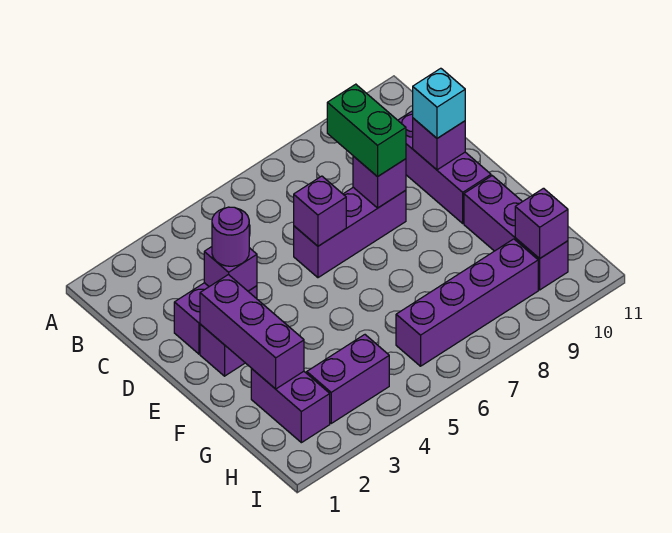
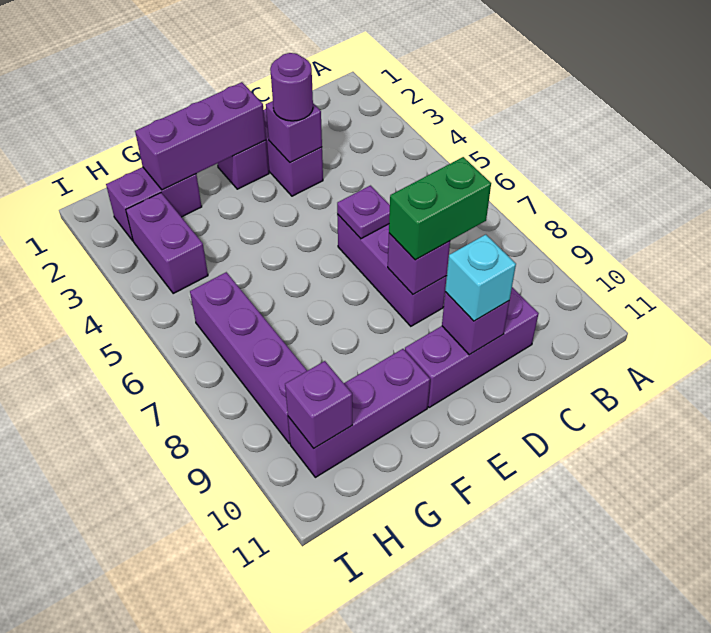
purple brick D6 level 2 -> purple plate D6 level 2

